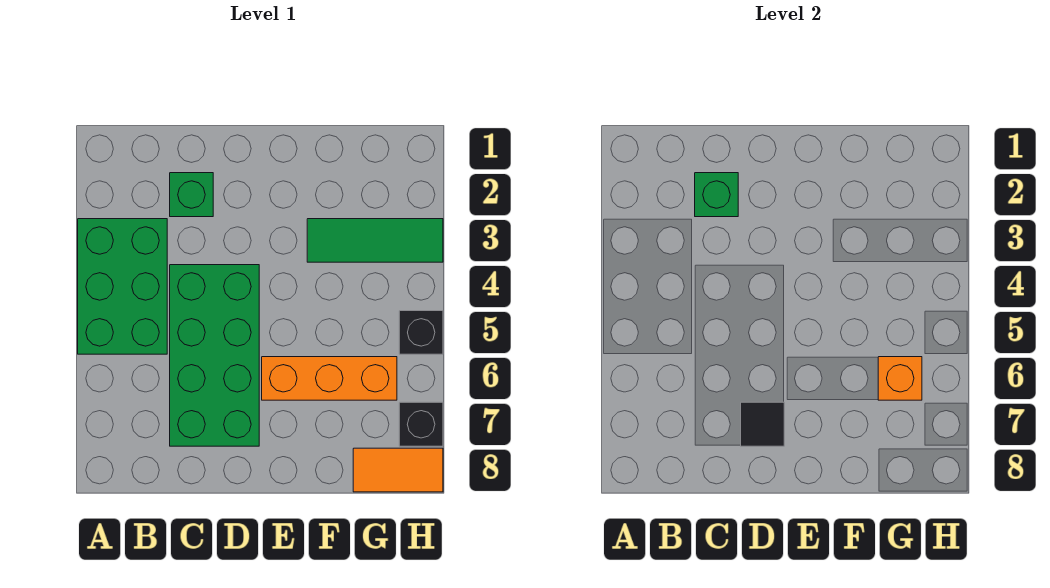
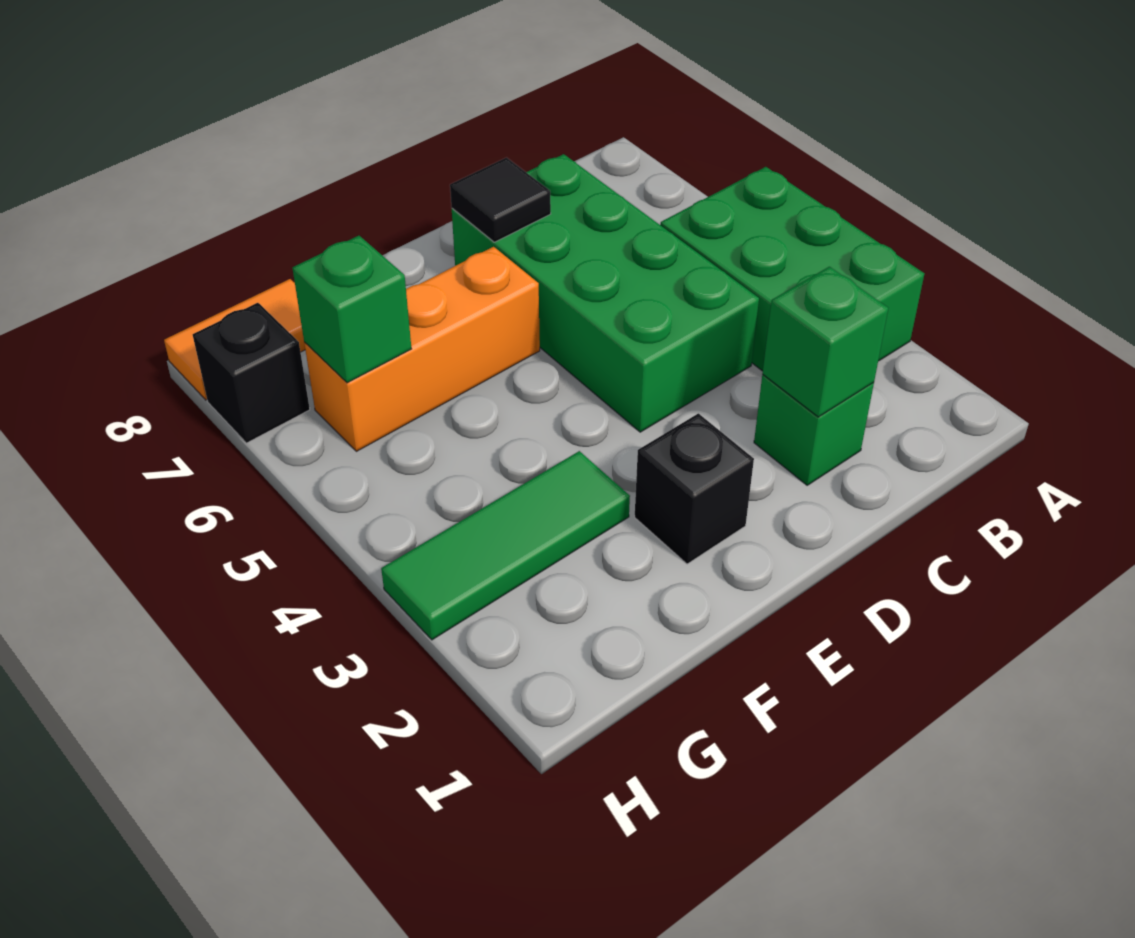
orange brick G6 level 2 -> green brick G6 level 2
black brick H5 level 1 -> black brick E2 level 1

